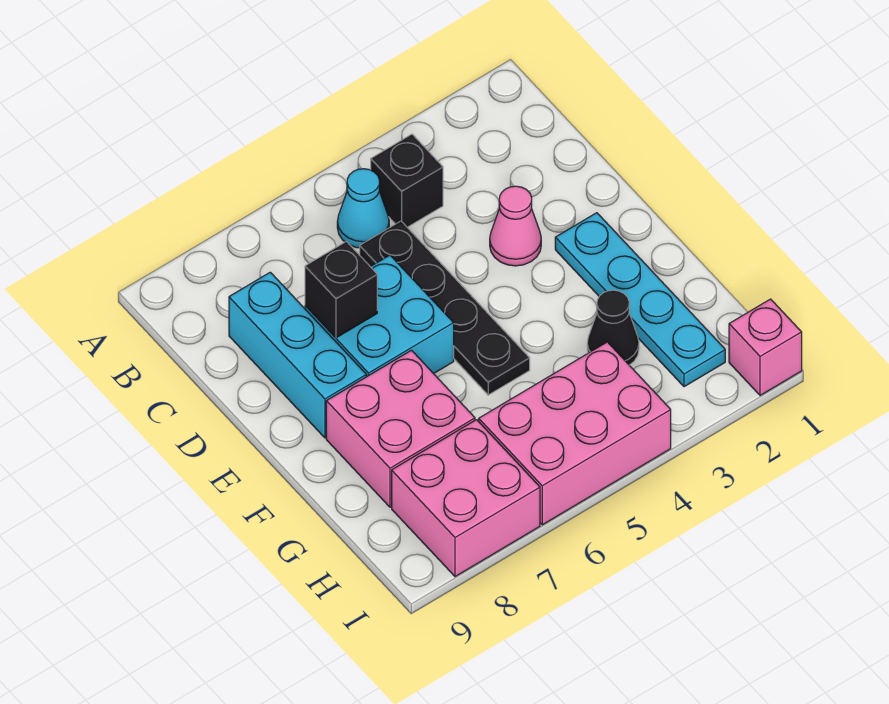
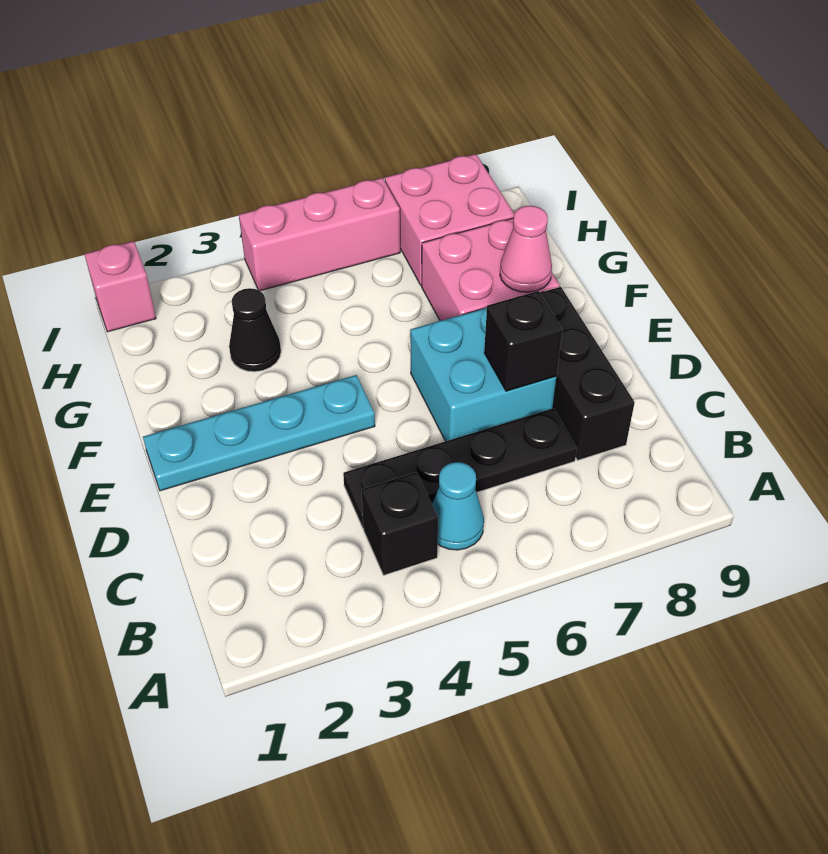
black plate C5:F5 level 1 -> black plate C4:C7 level 1
cyan brick C8:E8 level 1 -> black brick C8:E8 level 1
pink cone D3 level 1 -> pink cone F8 level 2
cyan plate E2:H2 level 1 -> cyan plate E1:E4 level 1
pink brick H4:I6 level 1 -> pink brick I4:I6 level 1

